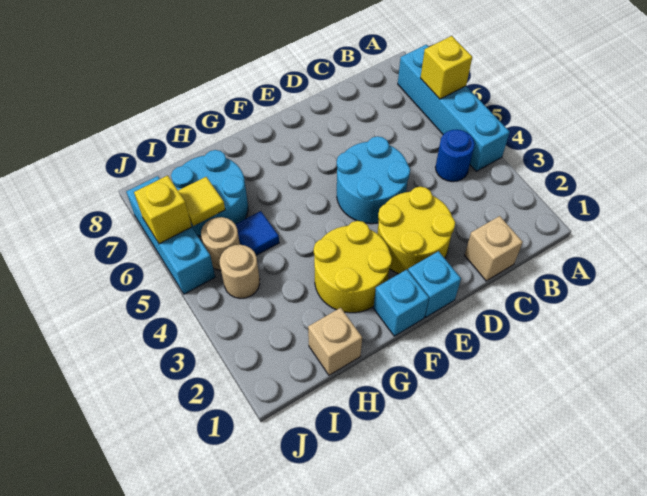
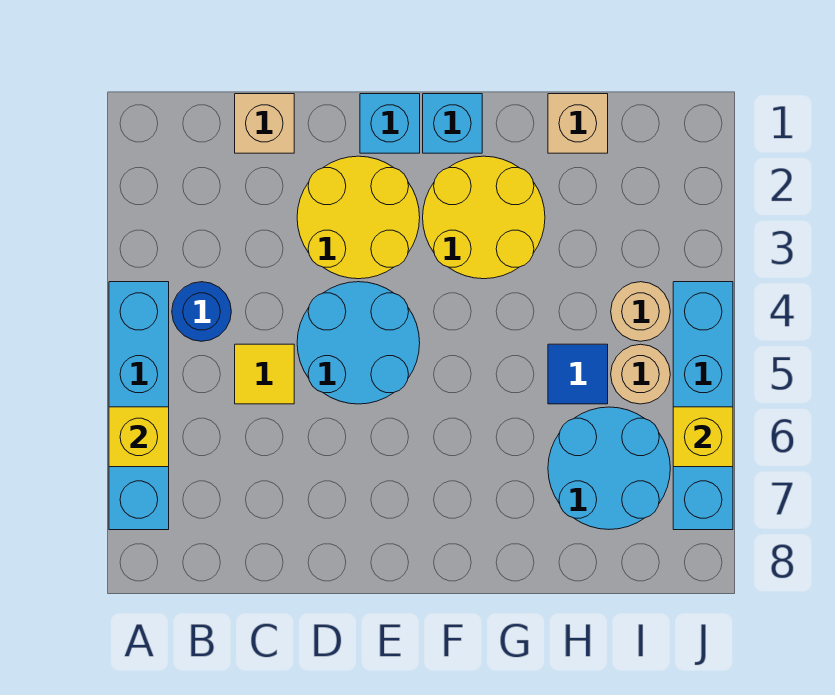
yellow tile I6 level 2 -> yellow tile C5 level 1
cyan brick J5:J7 level 1 -> cyan brick J4:J7 level 1

